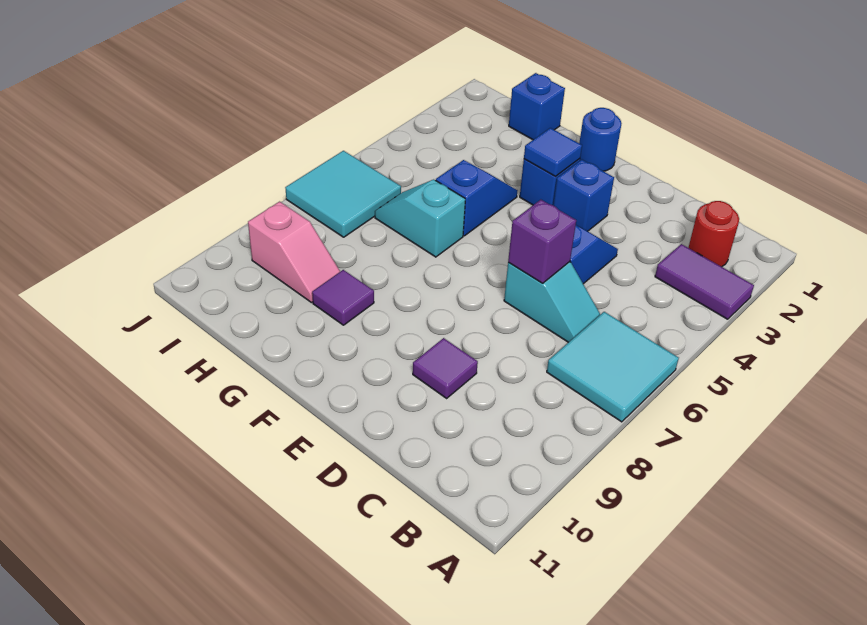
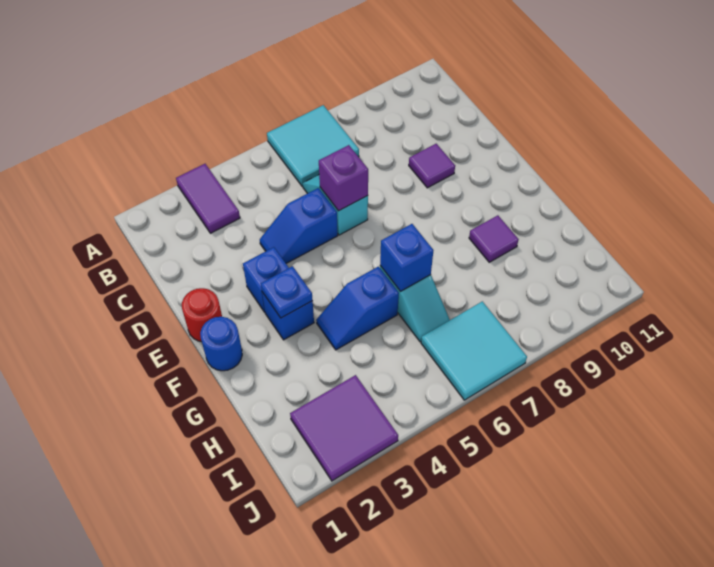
red round brick B2 level 1 -> red round brick E1 level 1
blue tile F3 level 2 -> blue plate F3 level 2
blue brick H1 level 1 -> blue brick G6 level 2
pink slope H9:I9 level 1 top I -> none
none -> purple tile I2:J3 level 1

